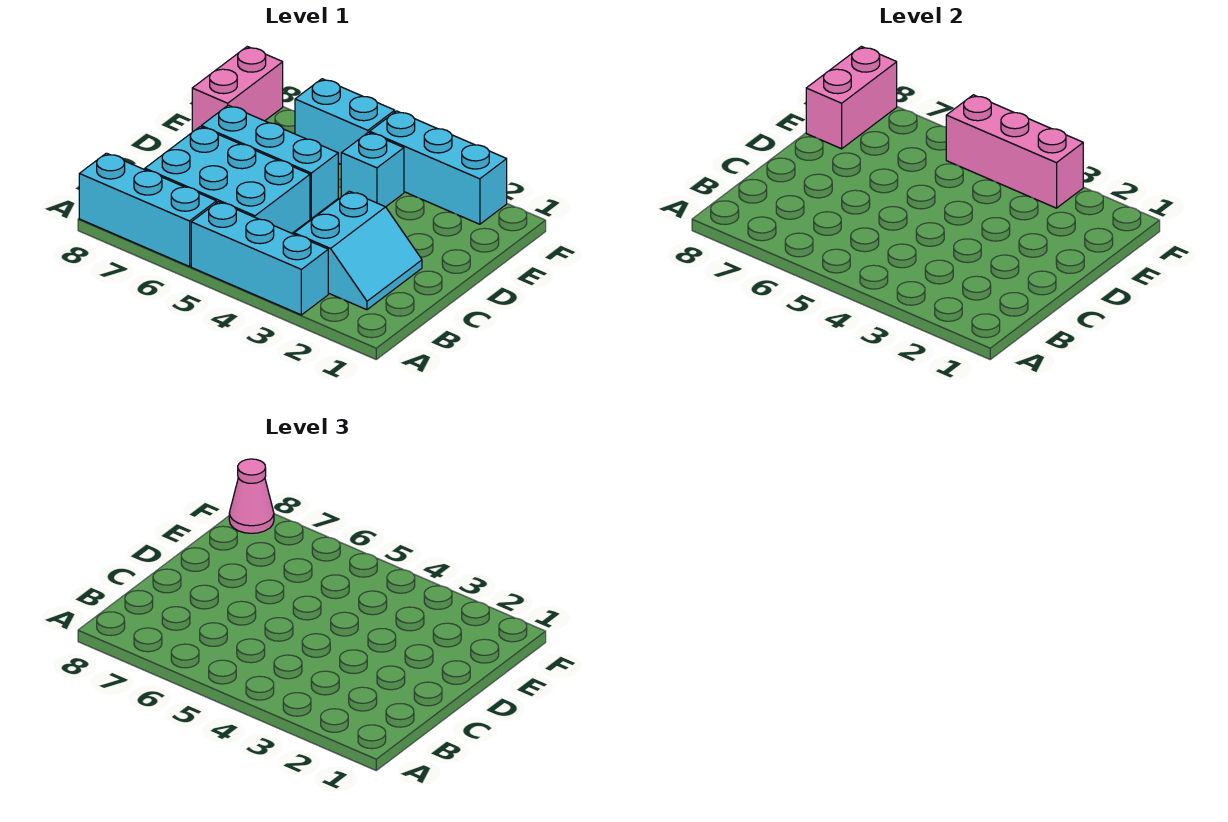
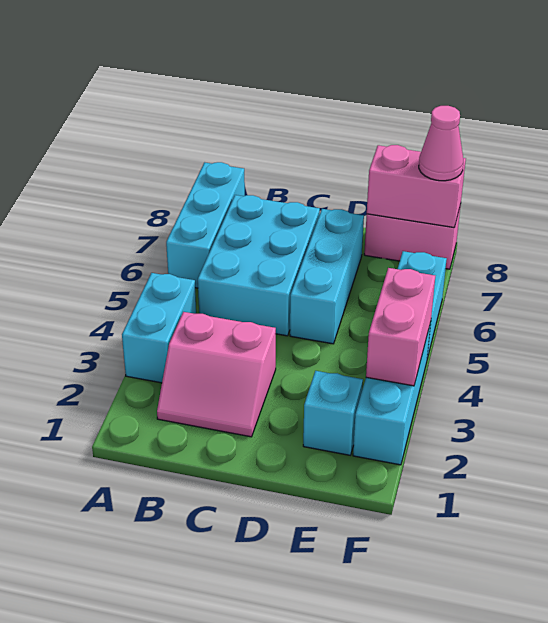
cyan brick A3:A5 level 1 -> cyan brick A3:A4 level 1
cyan slope B2:C3 level 1 top 3 -> pink slope B2:C3 level 1 top 3
cyan brick E4 level 1 -> cyan brick E2 level 1
pink brick F3:F5 level 2 -> pink brick F3:F4 level 2

